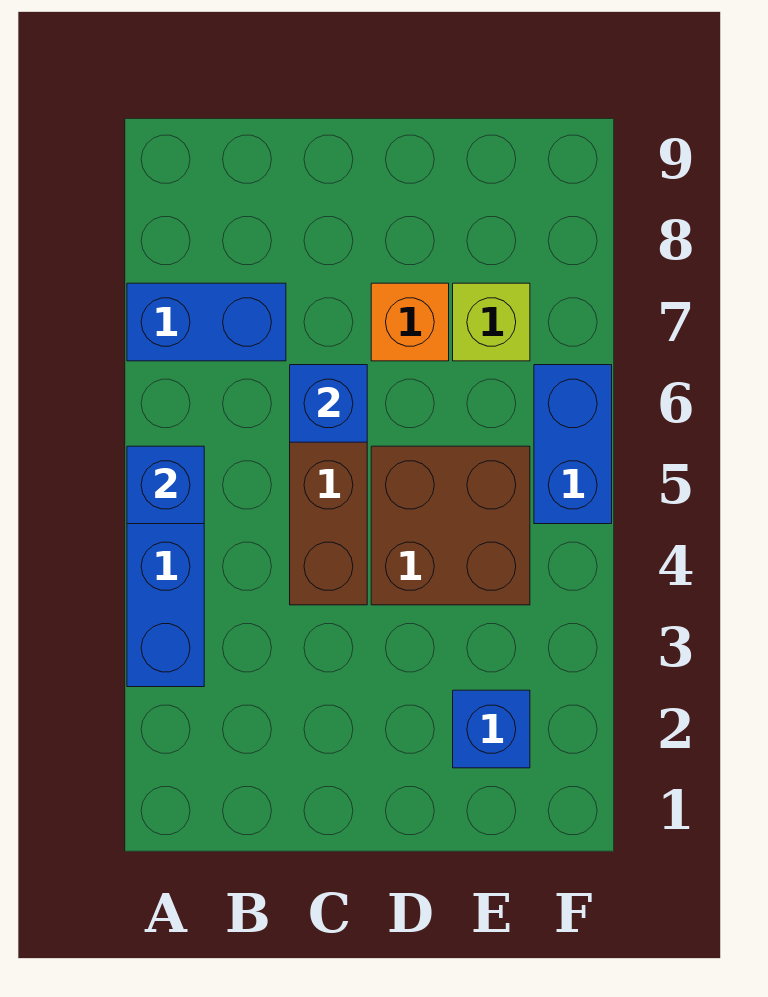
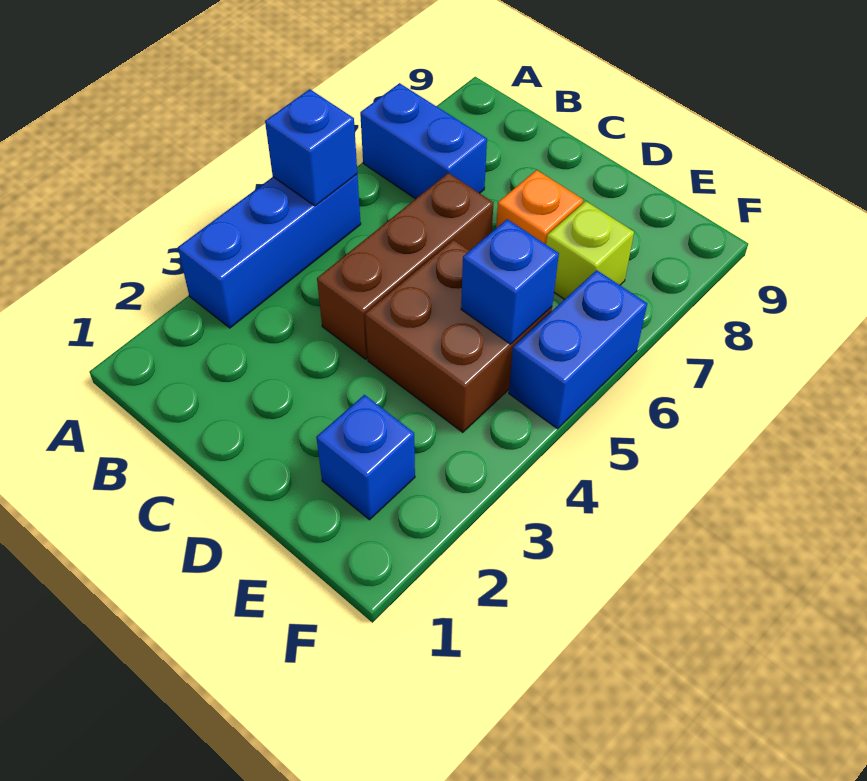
blue brick C6 level 2 -> blue brick E5 level 2

